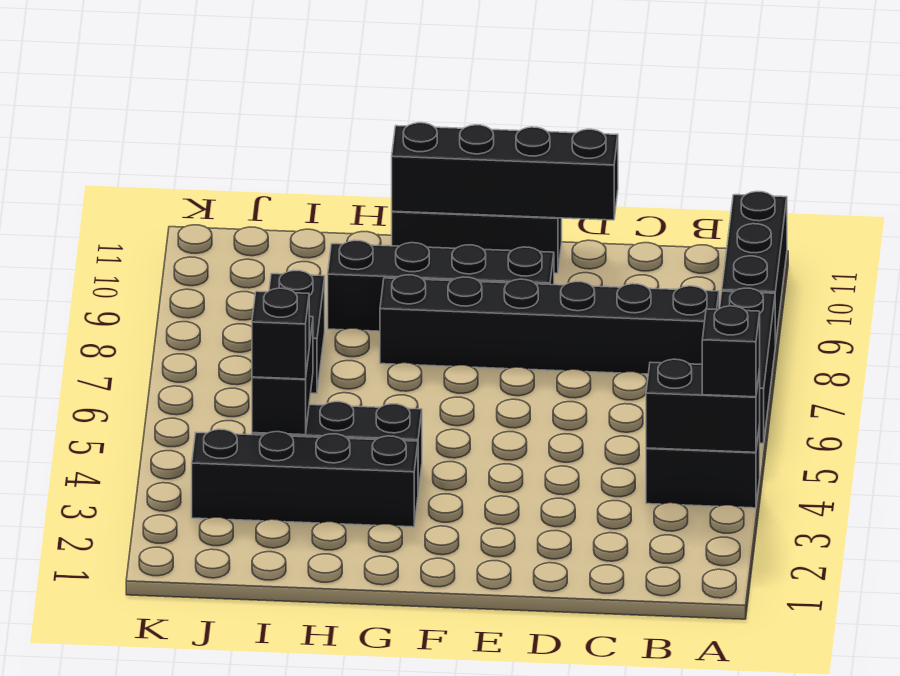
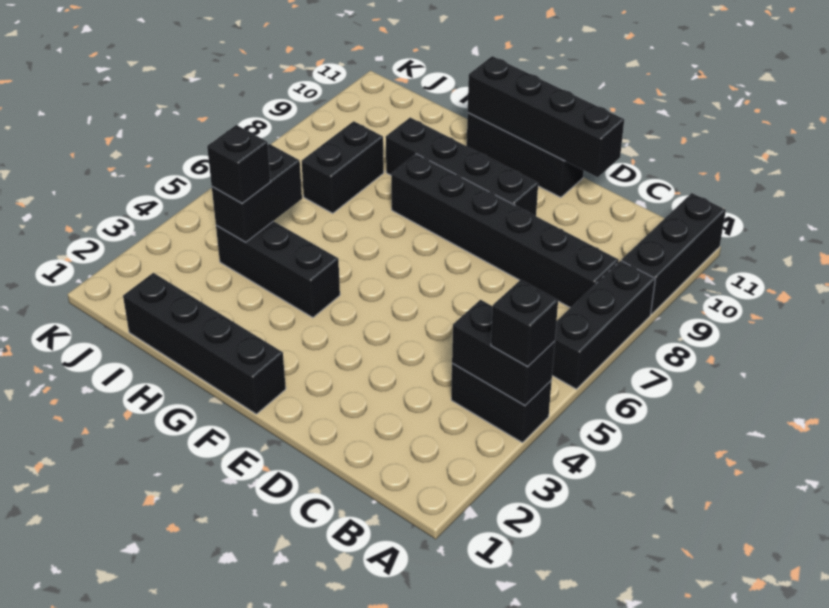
black brick G3:J3 level 1 -> black brick F1:I1 level 1

